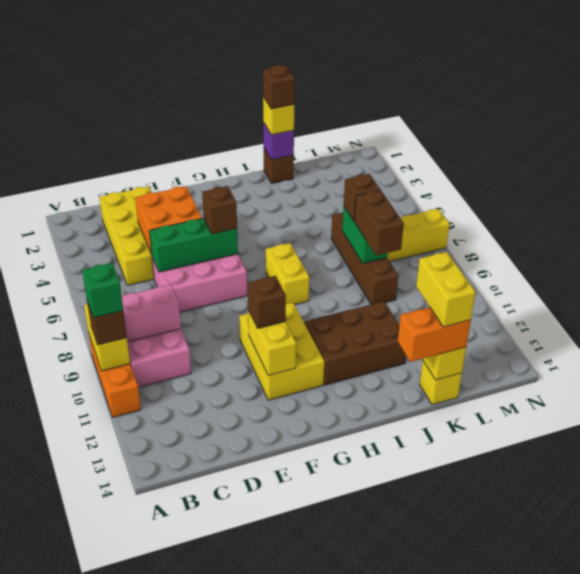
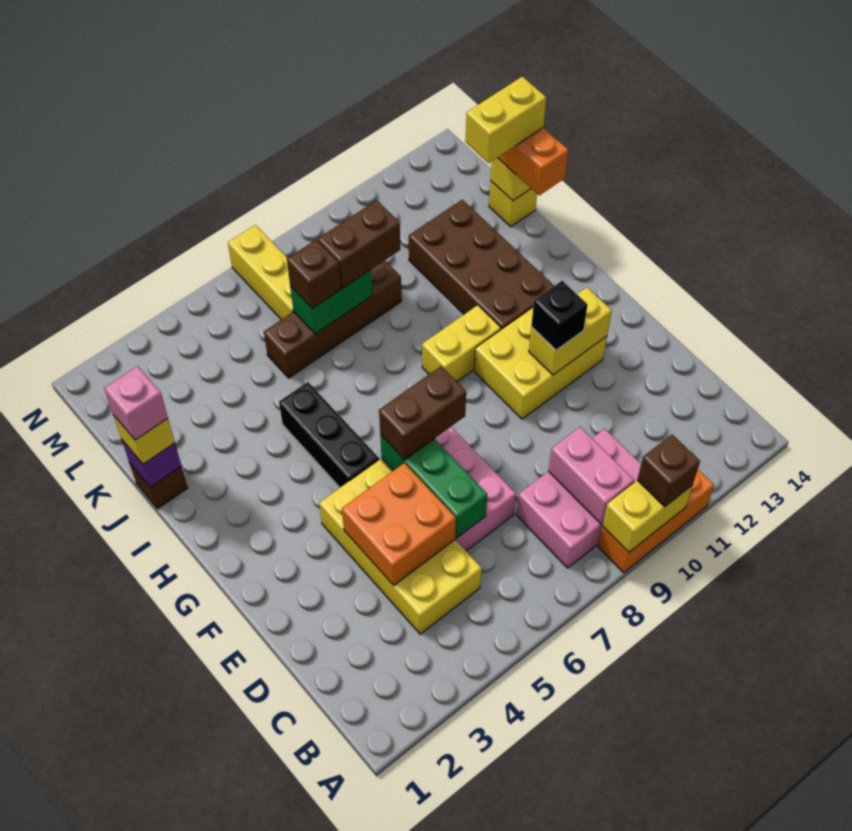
green brick A10 level 4 -> none
yellow brick C2:D5 level 1 -> yellow brick C4:F5 level 1
brown brick F6 level 3 -> brown brick F6:F7 level 3
brown brick F11 level 3 -> black brick F11 level 3
none -> black brick G5:I5 level 1
yellow brick H7:H8 level 1 -> yellow brick H9:H10 level 1
brown brick H11:J12 level 1 -> brown brick H11:K12 level 1
brown brick J1 level 4 -> pink brick J1 level 4

